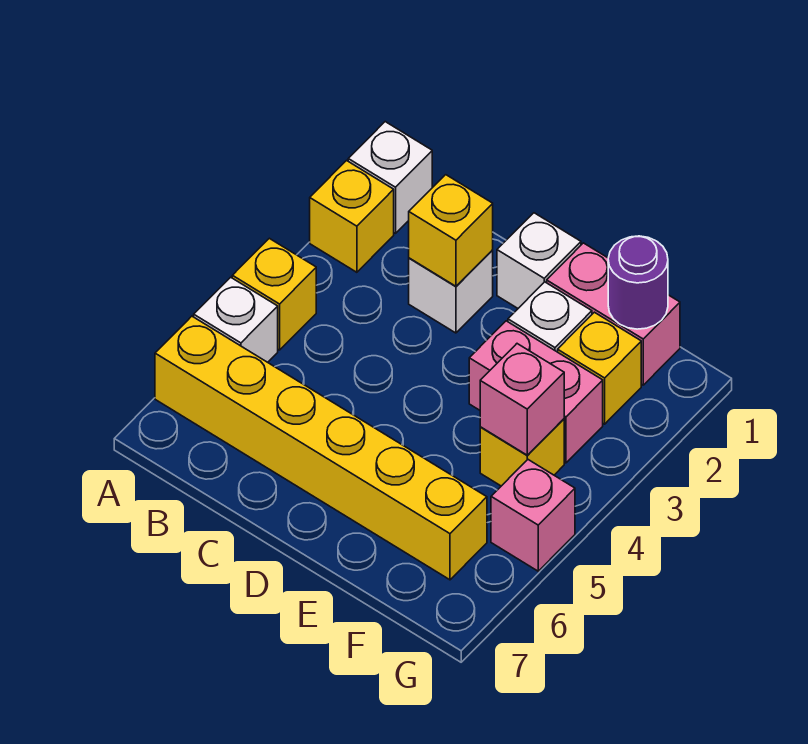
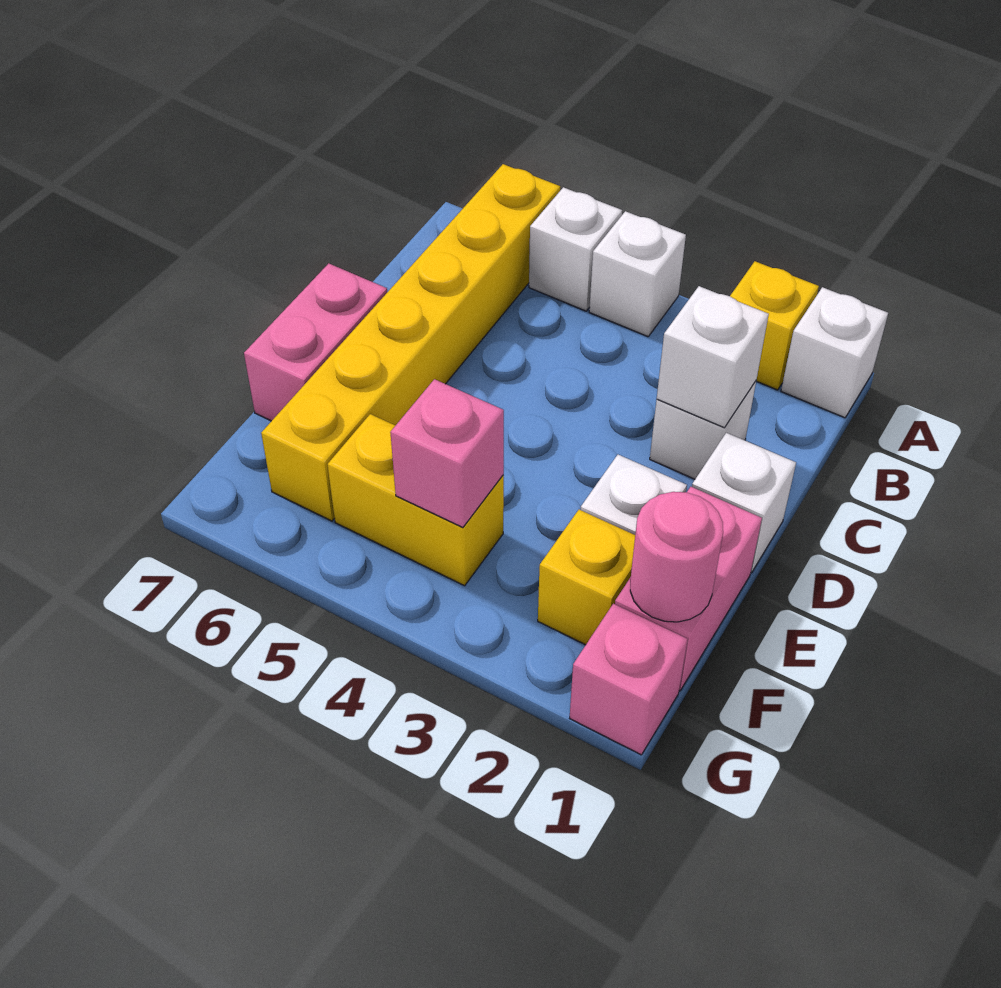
yellow brick A4 level 1 -> white brick A4 level 1
yellow brick C2 level 2 -> white brick C2 level 2
pink brick E3:F3 level 1 -> pink brick D7:E7 level 1
purple round brick F1 level 2 -> pink round brick F1 level 2
yellow brick F4 level 1 -> yellow brick F4:F5 level 1
pink brick G5 level 1 -> pink brick G1 level 1

